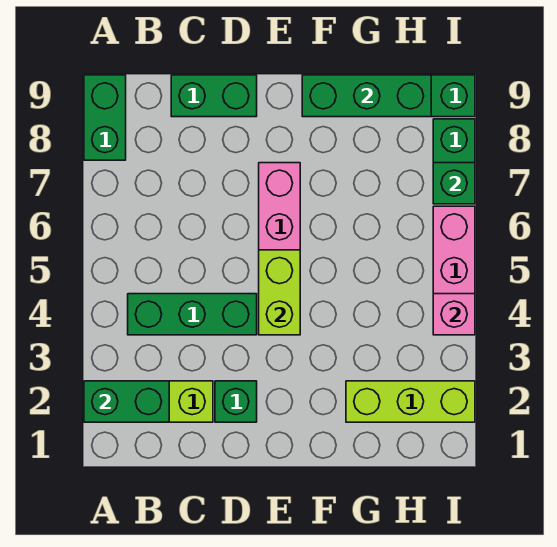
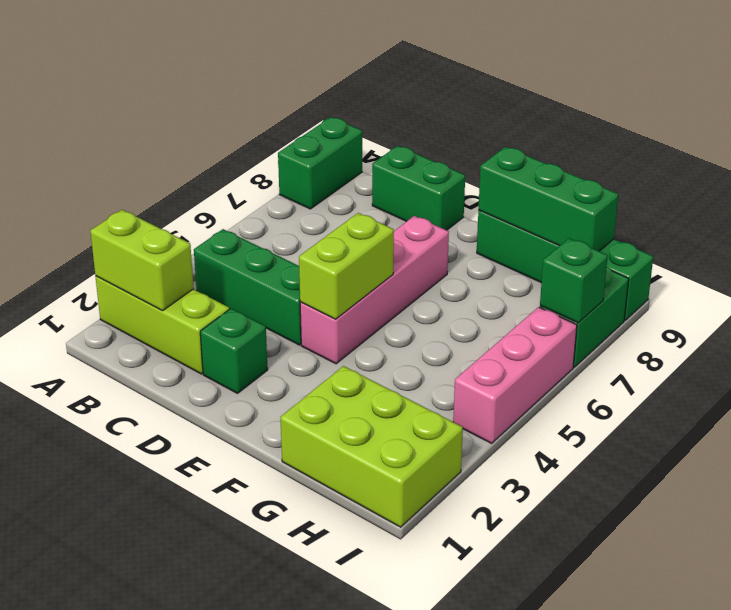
green brick A2:B2 level 2 -> lime brick A2:B2 level 2
lime brick G2:I2 level 1 -> lime brick G1:I2 level 1
pink brick I4 level 2 -> none

